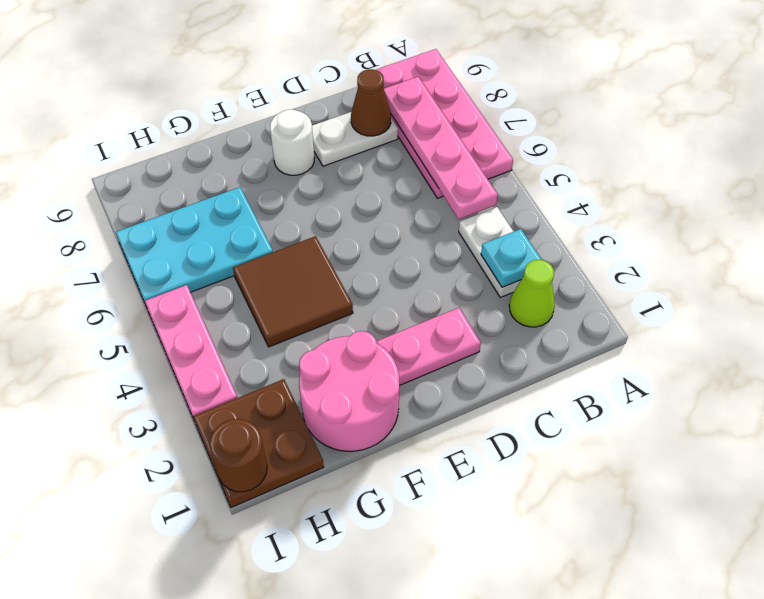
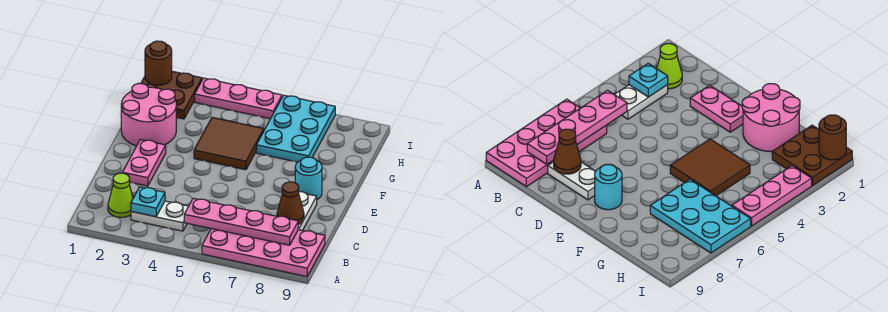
white round brick E8 level 1 -> cyan round brick E8 level 1

